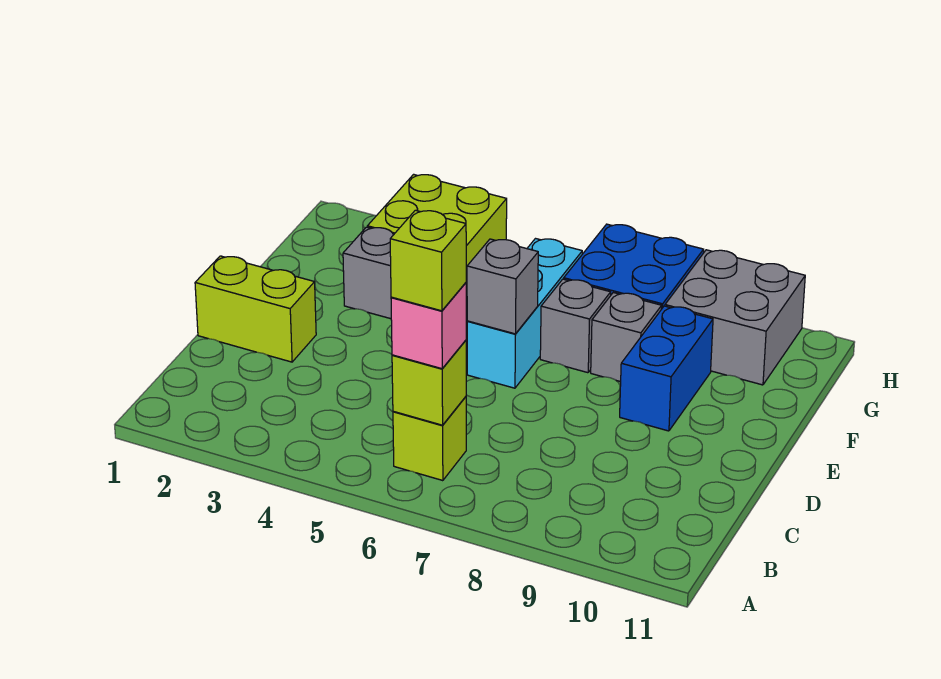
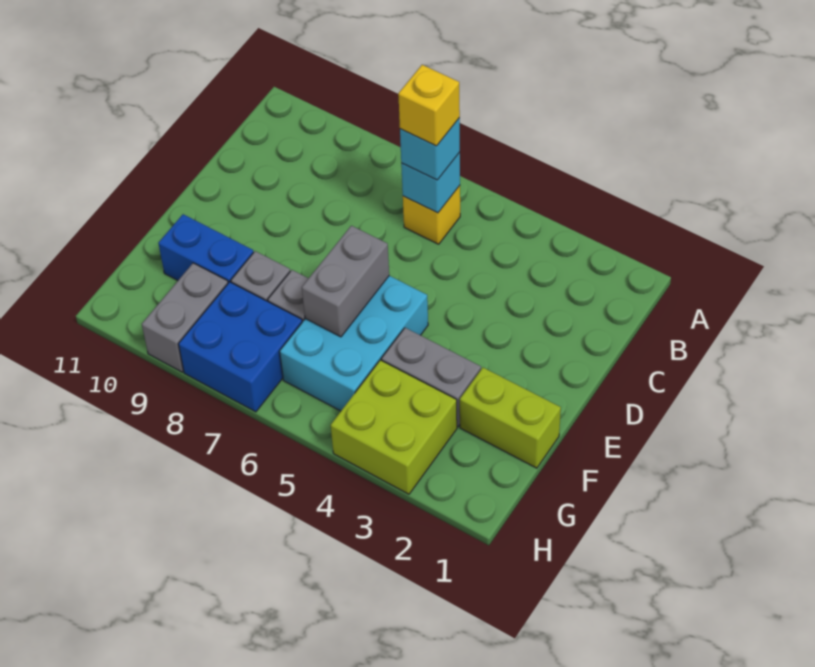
lime brick B6 level 1 -> yellow brick B6 level 1
lime brick B6 level 2 -> cyan brick B6 level 2
pink brick B6 level 3 -> cyan brick B6 level 3
lime brick B6 level 4 -> yellow brick B6 level 4
lime brick D1:D2 level 1 -> lime brick F1:F2 level 1
cyan brick E6:G6 level 1 -> cyan brick E5:G6 level 1
grey brick E6 level 2 -> grey brick E6:F6 level 2
blue brick E9:F9 level 1 -> blue brick F9:F10 level 1
grey brick G9:H10 level 1 -> grey brick G9:H9 level 1

